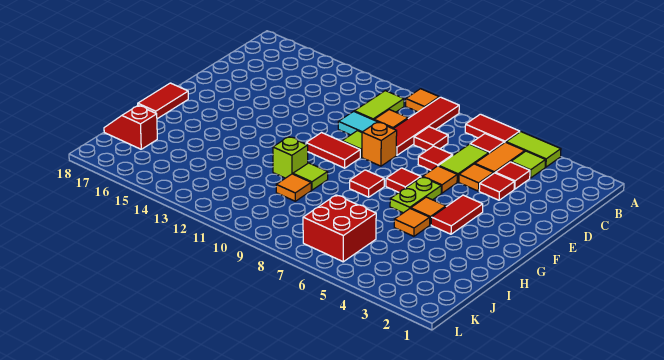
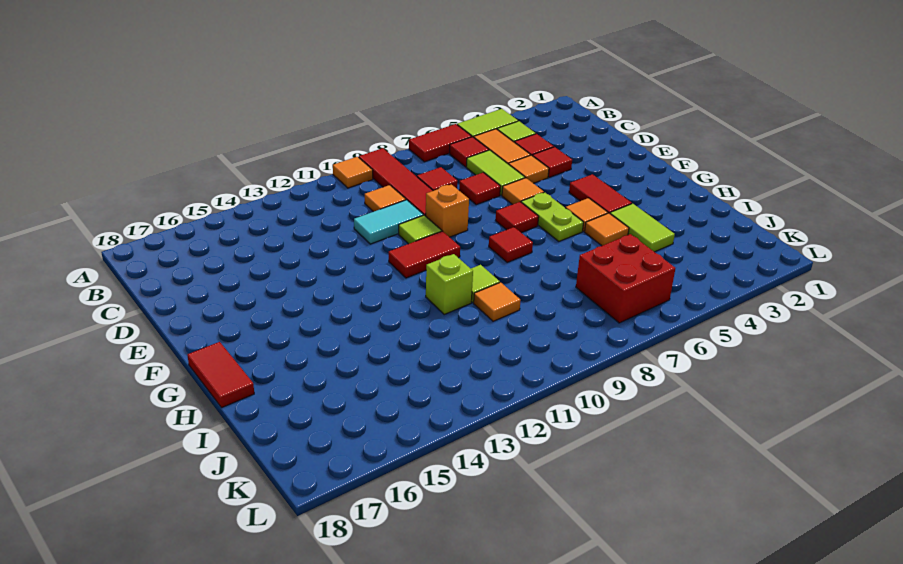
lime tile B11:C11 level 1 -> lime tile H4:I4 level 1
red slope J17:J18 level 1 top 17 -> none

